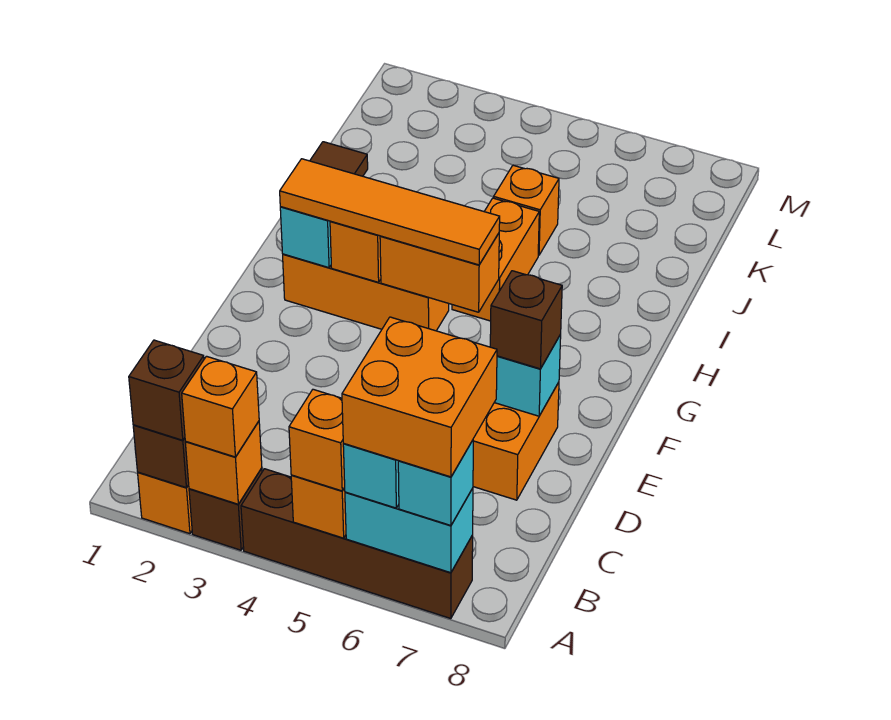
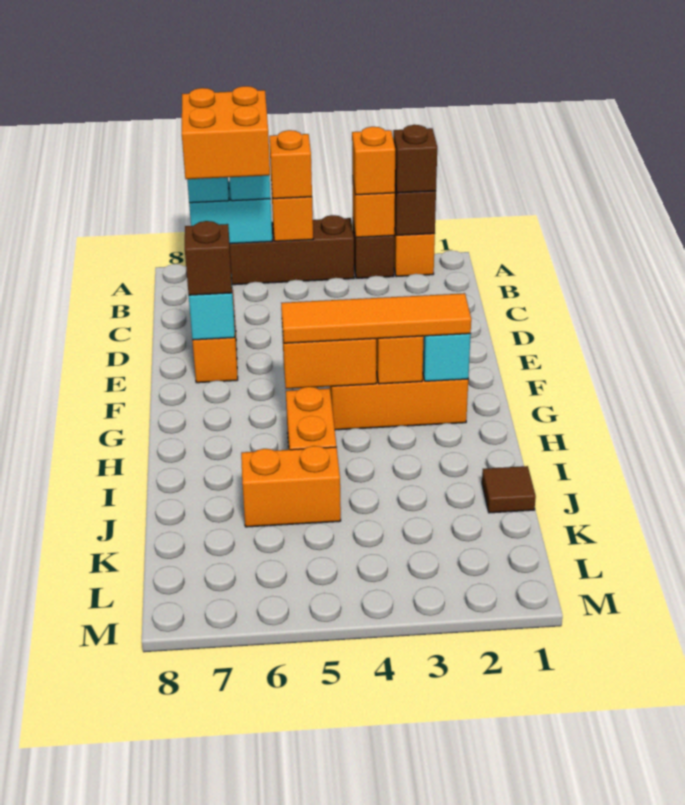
orange brick J5 level 1 -> orange brick J5:J6 level 1

